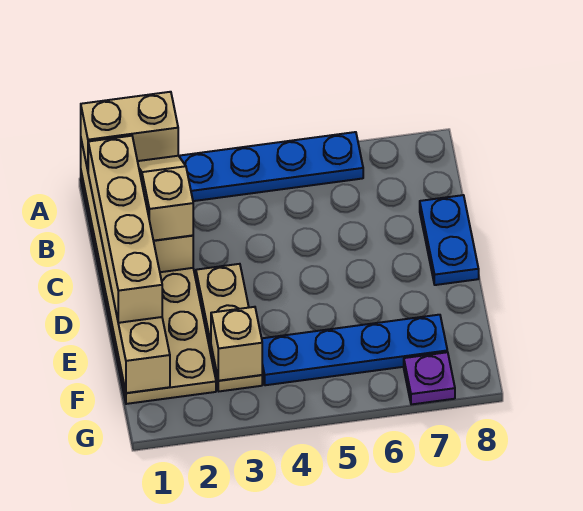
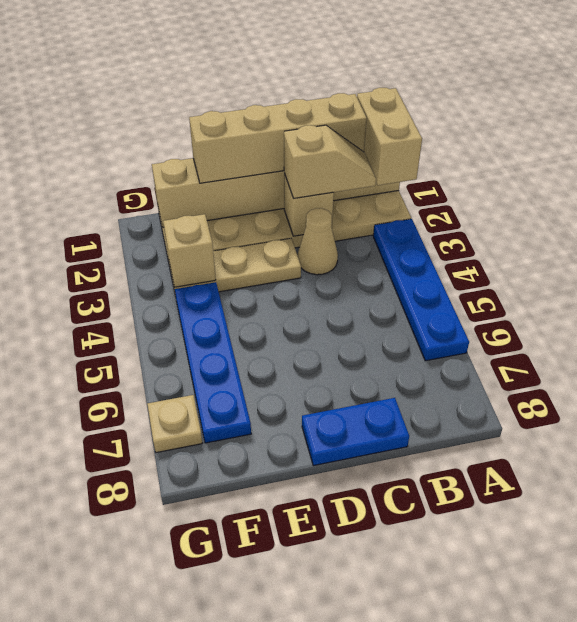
none -> tan cone C3 level 1
purple plate G7 level 1 -> tan plate G7 level 1

